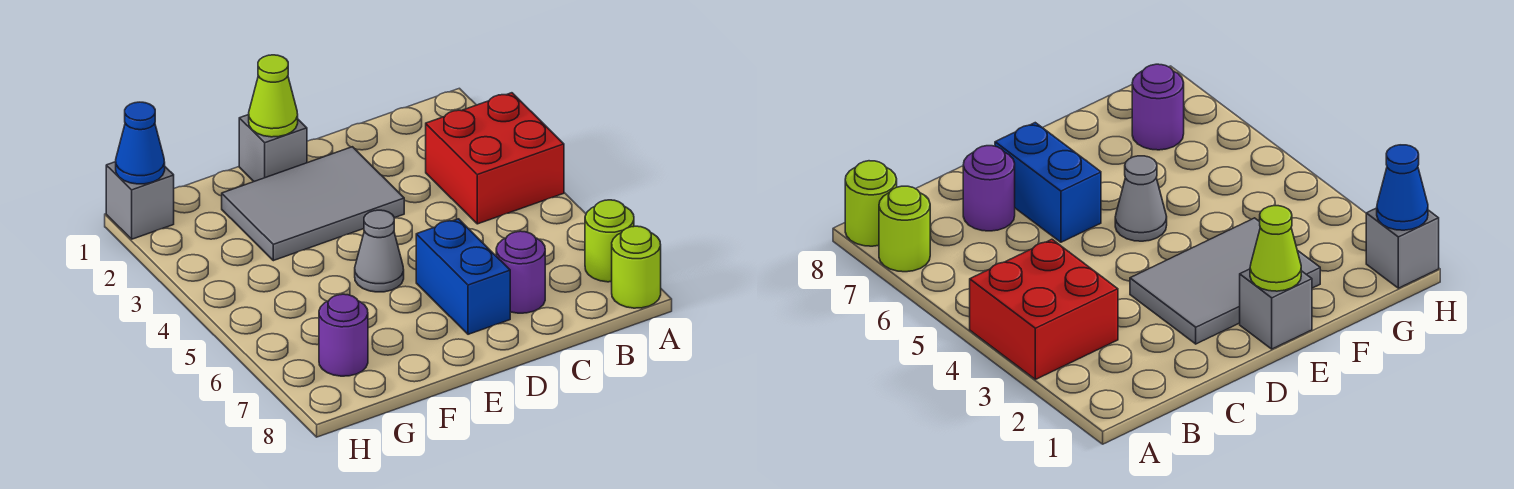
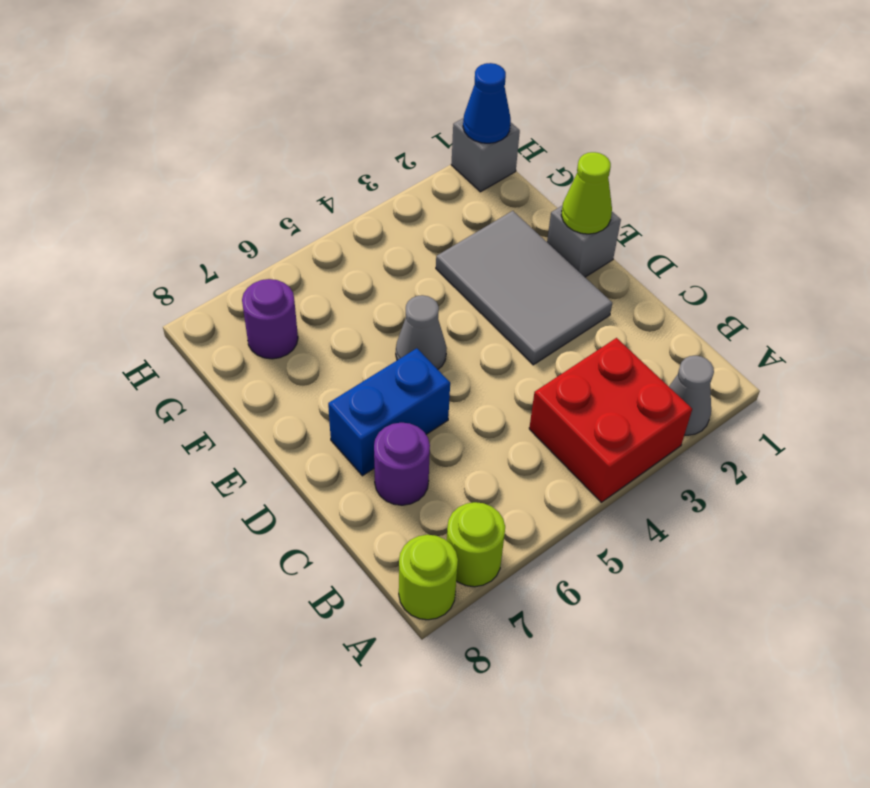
none -> grey cone A2 level 1

